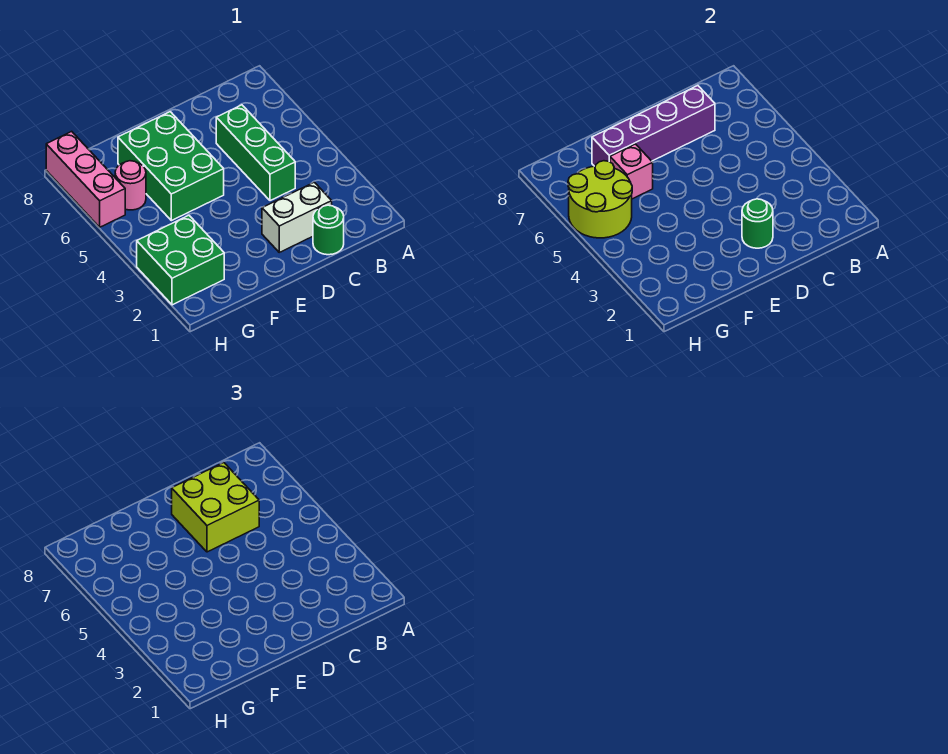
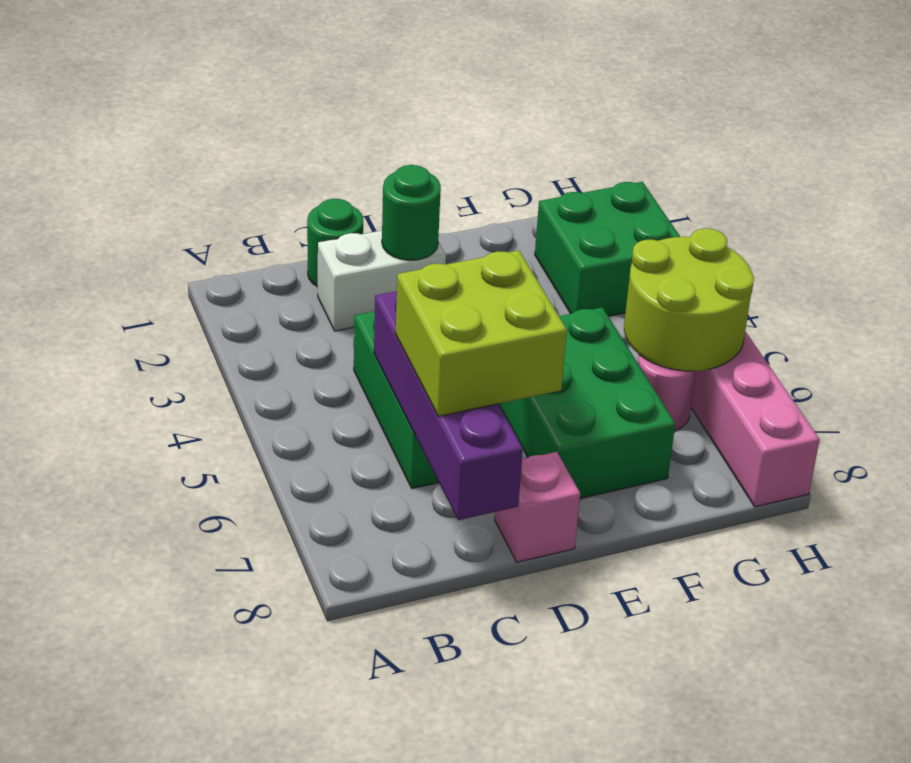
purple brick C7:F7 level 2 -> purple brick C5:C8 level 2
pink brick F6 level 2 -> pink brick D8 level 1

